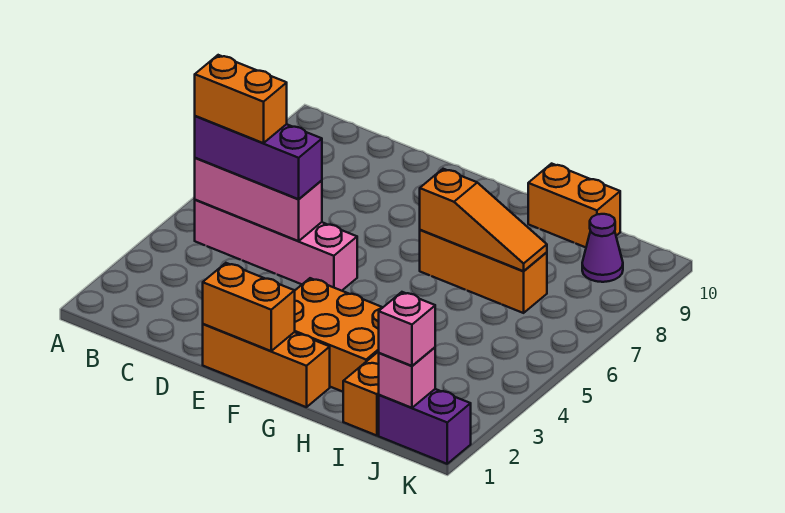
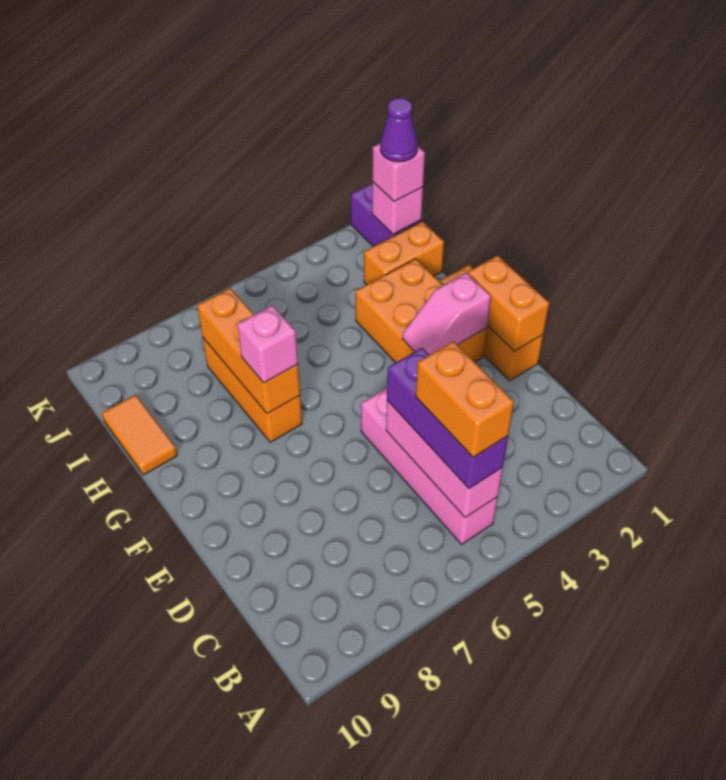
none -> pink slope F2:F3 level 2 top 2
orange slope G7:I7 level 2 top G -> orange brick G7:I7 level 2
none -> pink brick G7 level 3
orange brick H10:I10 level 1 -> orange tile H10:I10 level 1
purple cone J9 level 1 -> purple cone J1 level 4

